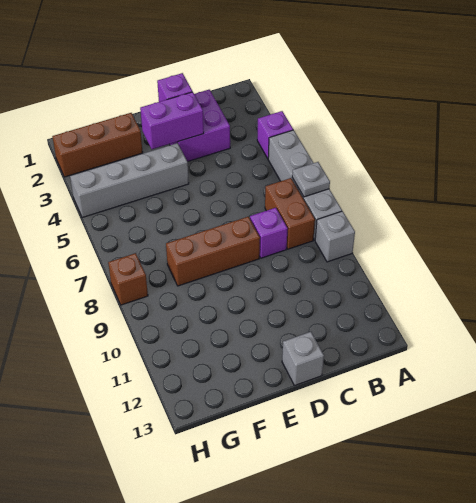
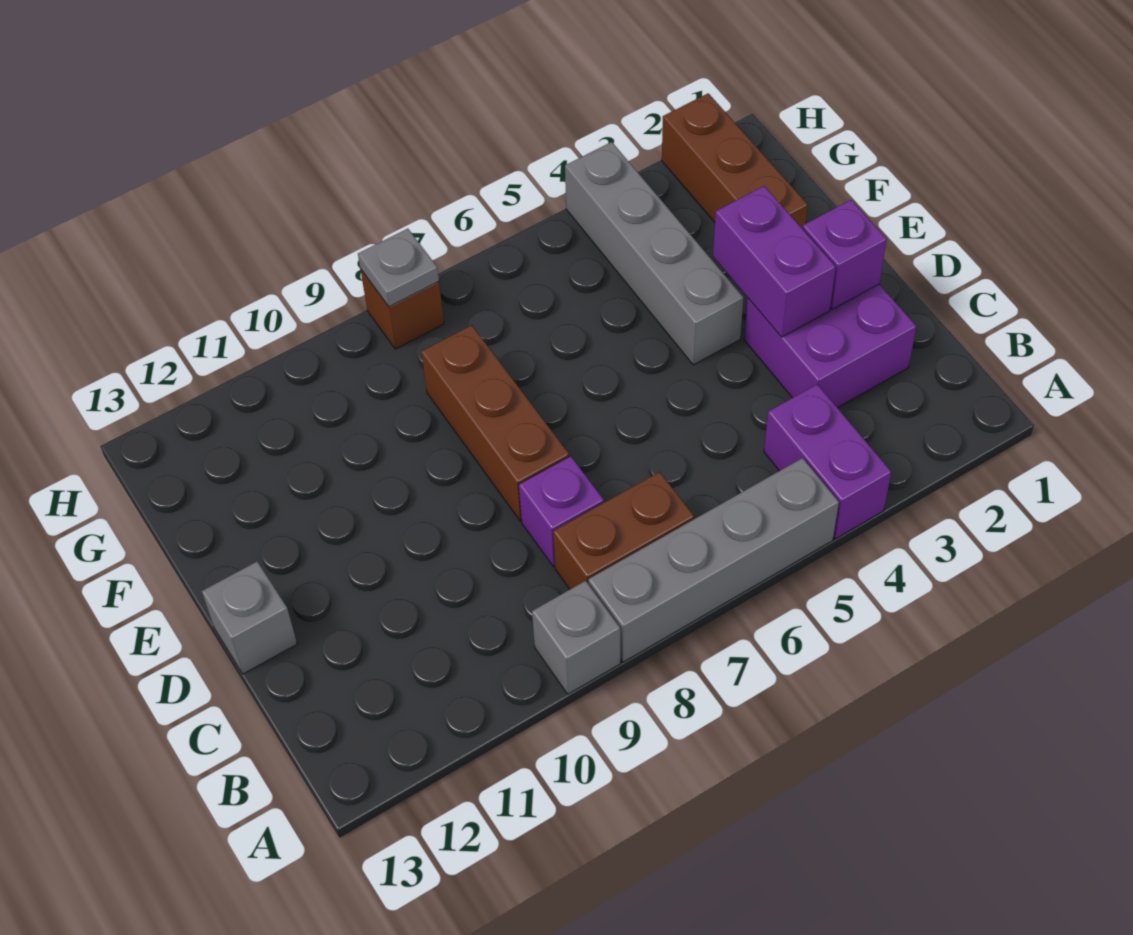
purple brick A4 level 1 -> purple brick A4:B4 level 1
grey plate A7 level 2 -> grey plate H8 level 2

